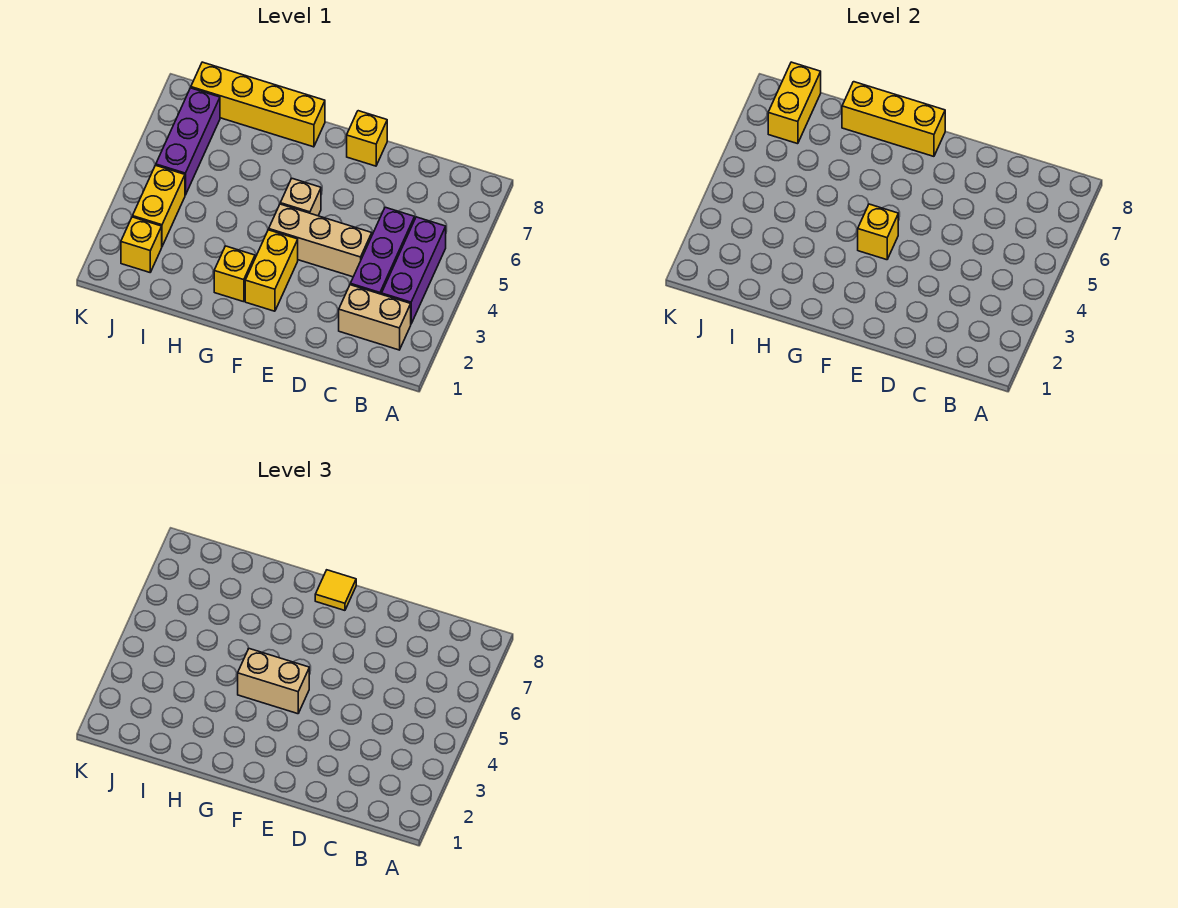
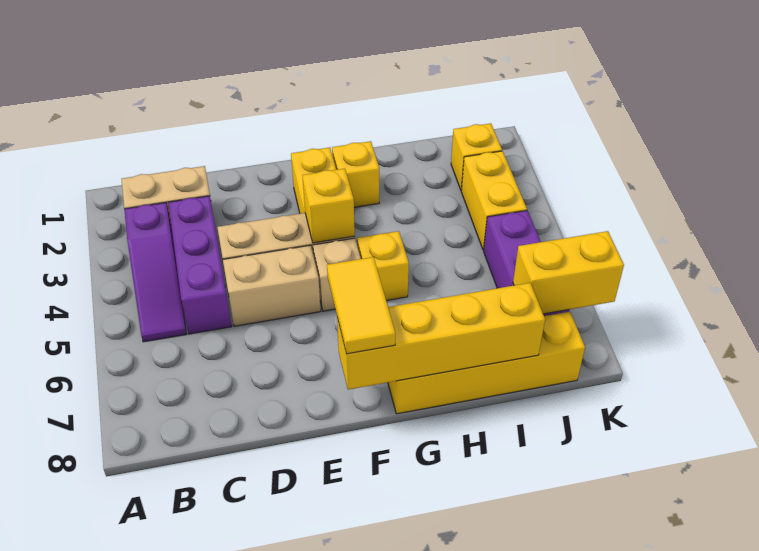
purple brick B3:B5 level 1 -> purple slope B3:B5 level 1 top 3
yellow brick E8 level 1 -> yellow brick G5 level 1
tan brick F4:G4 level 3 -> tan brick D5:E5 level 1
yellow brick F8:H8 level 2 -> yellow brick F8:I8 level 2
yellow tile F8 level 3 -> yellow tile F7:F8 level 3
yellow brick J7:J8 level 2 -> yellow brick J7:K7 level 2

